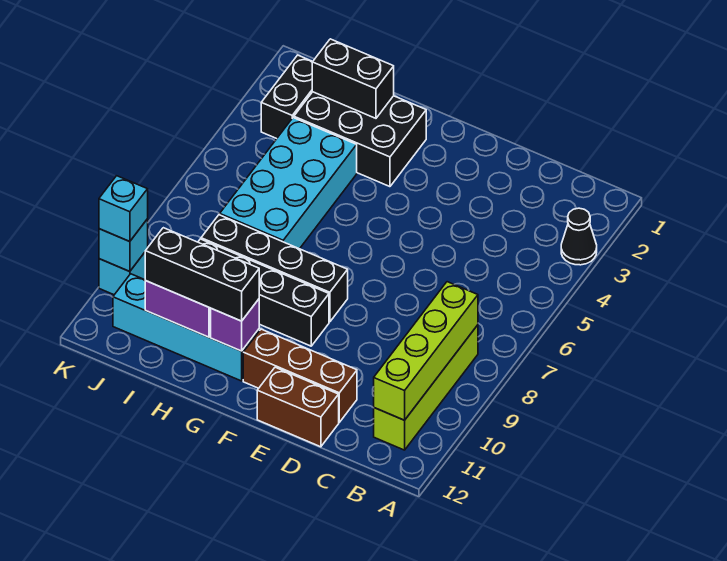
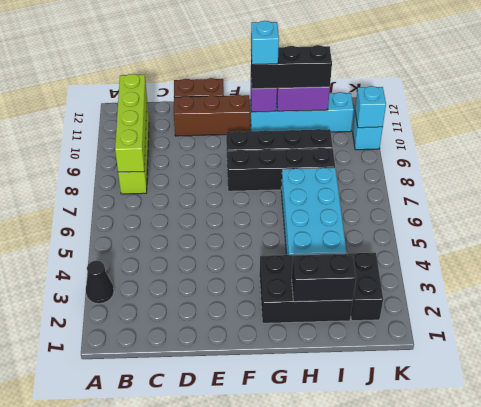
cyan brick K10 level 3 -> cyan brick G11 level 4

